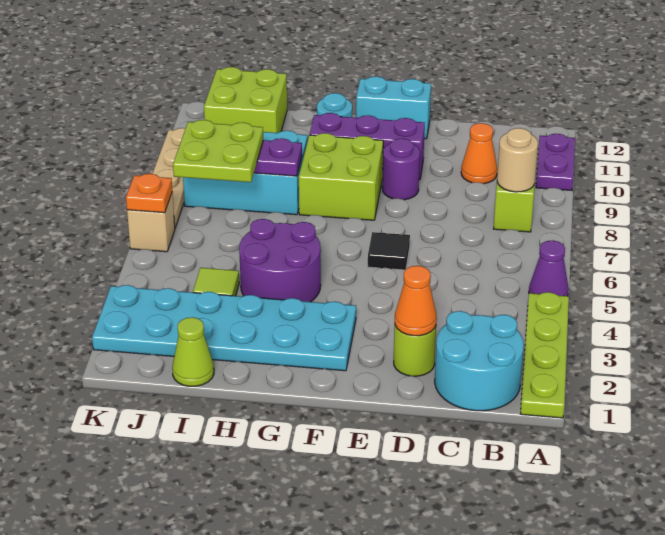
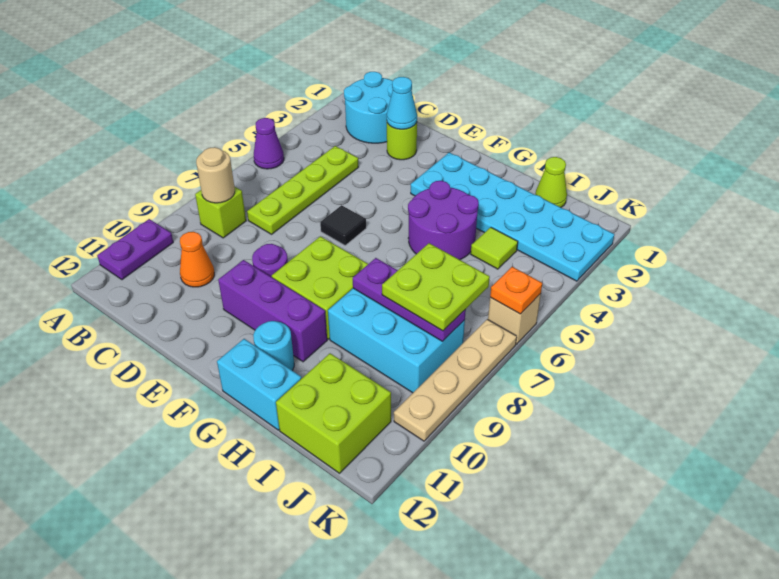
lime plate A1:A4 level 1 -> lime plate C4:C7 level 1
orange cone D2 level 2 -> cyan cone D2 level 2
cyan brick E12:F12 level 1 -> cyan brick G12:H12 level 1

